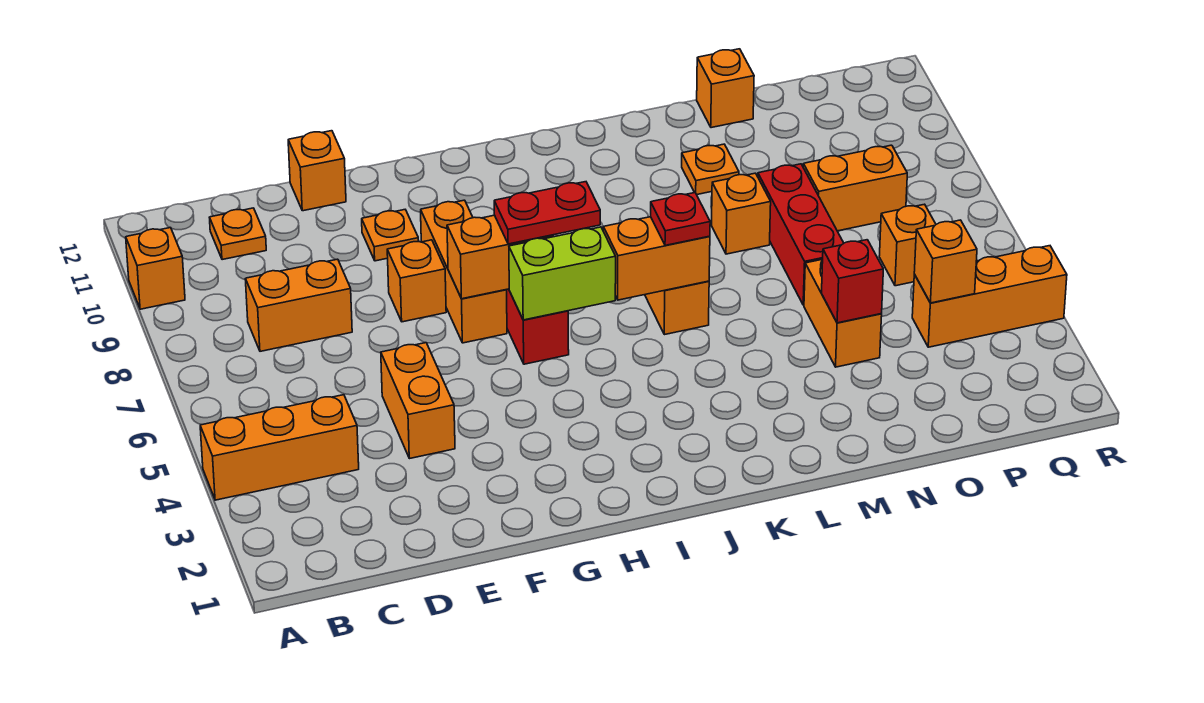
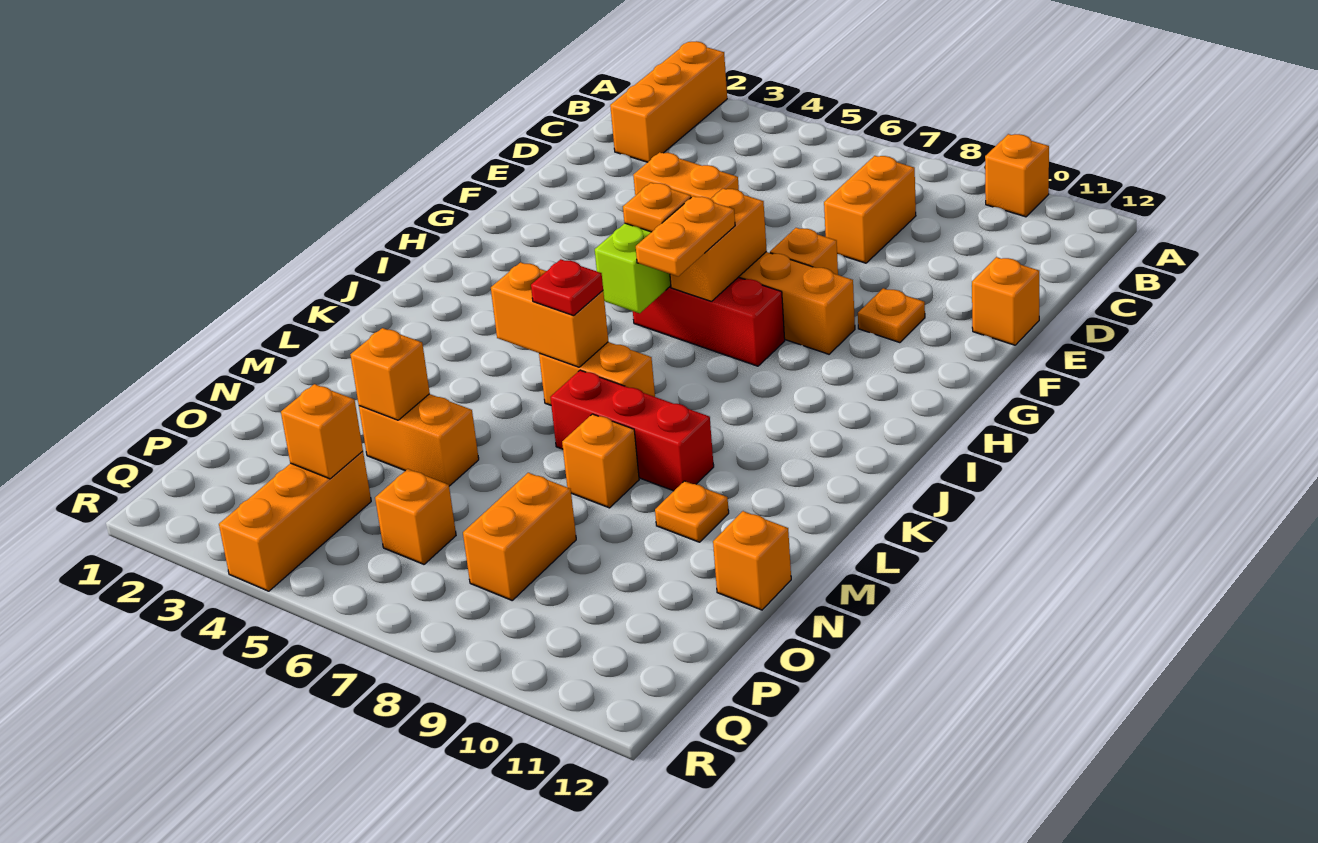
orange brick A4:C4 level 1 -> orange brick A2:C2 level 1
orange plate C11 level 1 -> orange plate H6 level 3
red plate H7:I7 level 3 -> orange plate H7:I7 level 3
orange brick J6:K6 level 2 -> orange brick K5:K6 level 2
red brick N4 level 2 -> orange brick N4 level 2
red brick N6:N8 level 1 -> red brick L7:L9 level 1

